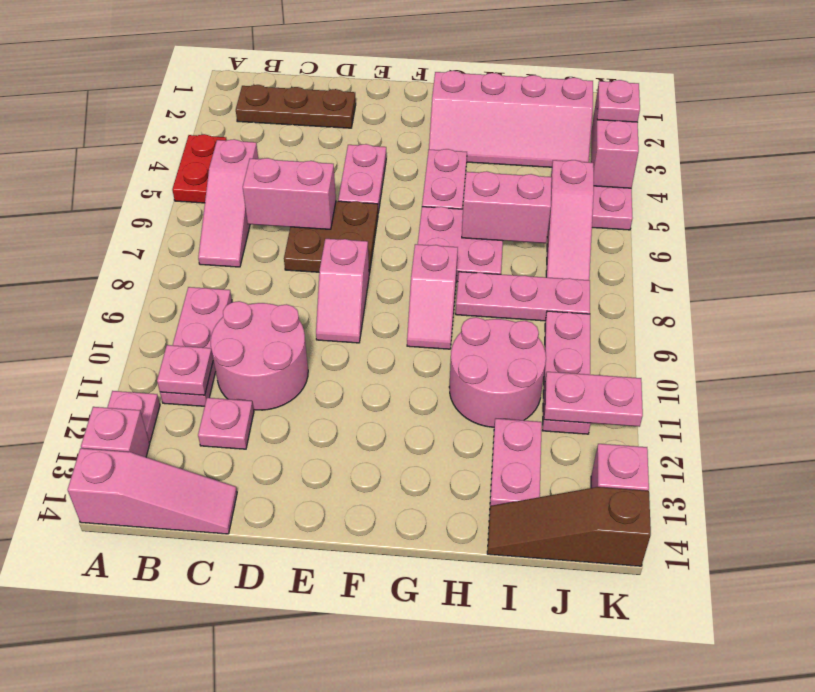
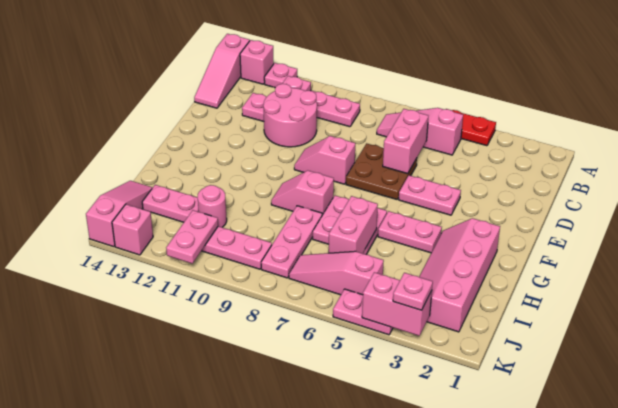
brown plate B2:D2 level 1 -> none
pink round brick H10:I11 level 1 -> pink round brick I11 level 1
brown slope I14:K14 level 1 top K -> pink slope I14:K14 level 1 top K

